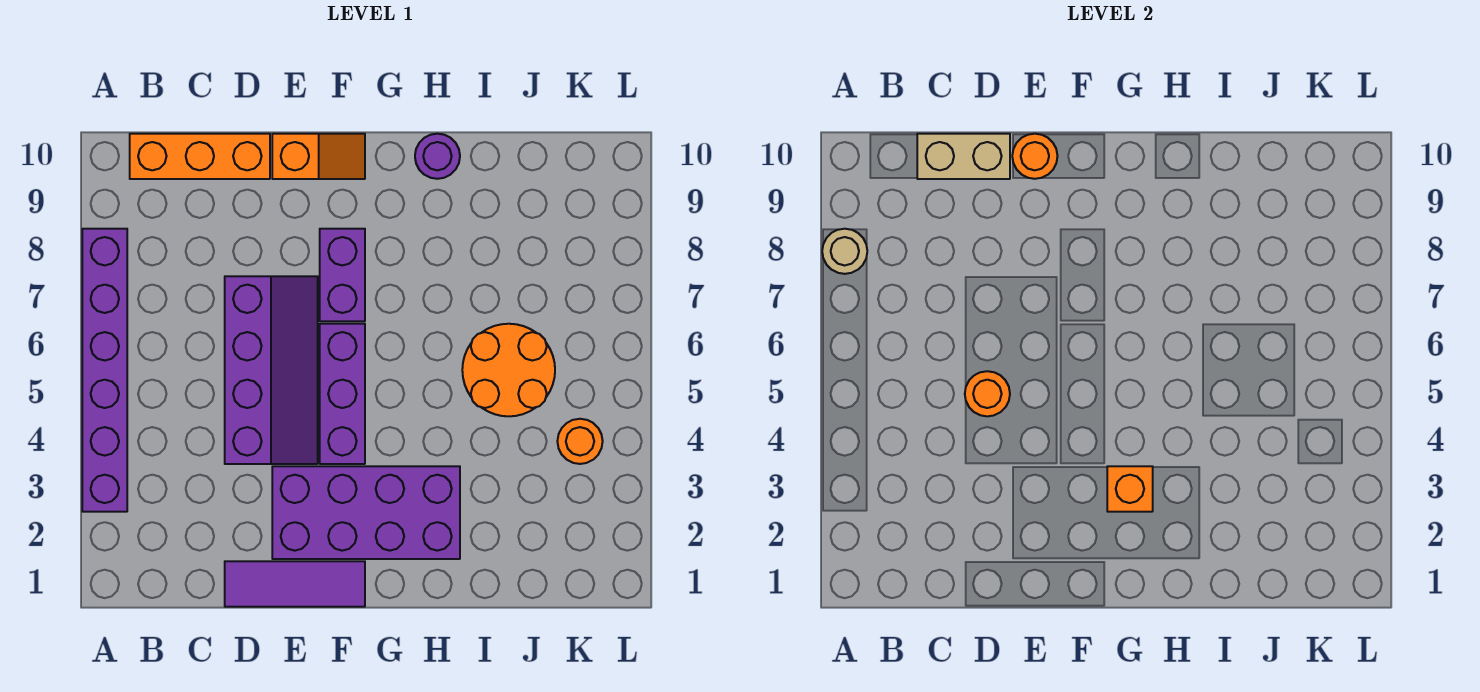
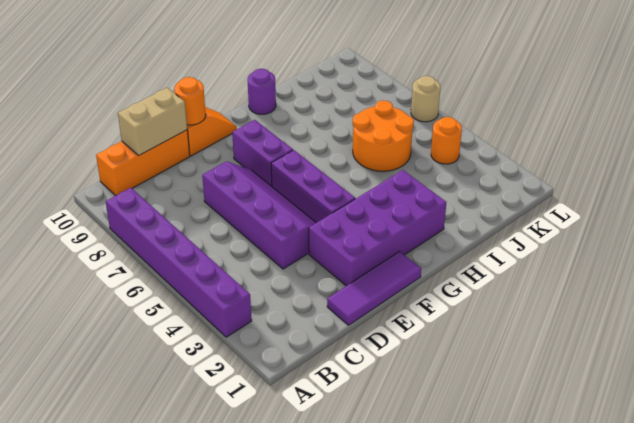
tan round brick A8 level 2 -> tan round brick L6 level 1
orange round brick D5 level 2 -> none
orange brick G3 level 2 -> none

